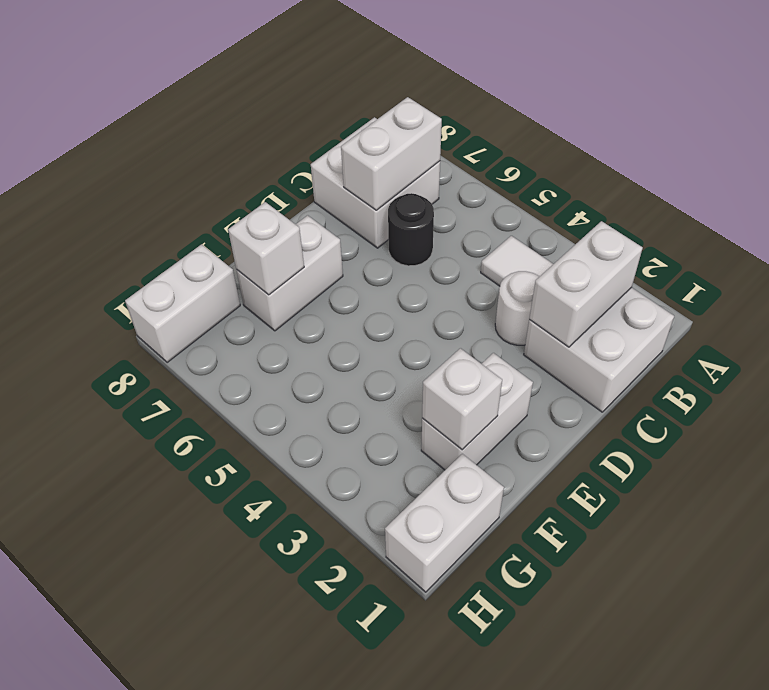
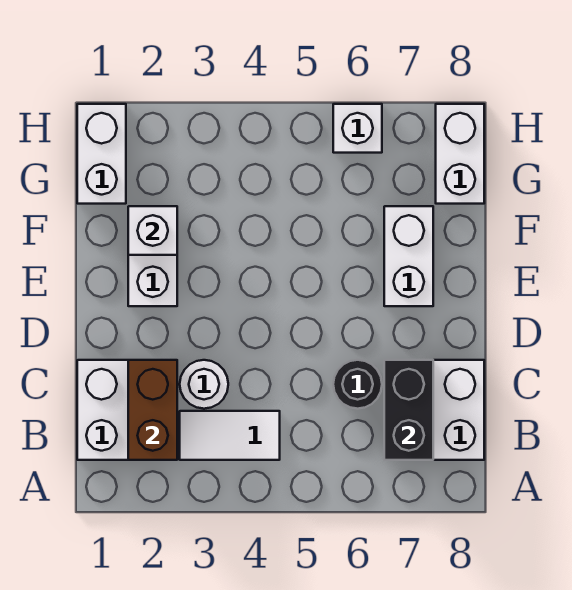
white brick B2:C2 level 2 -> brown brick B2:C2 level 2
white brick B7:C7 level 2 -> black brick B7:C7 level 2
white brick F7 level 2 -> white brick H6 level 1

